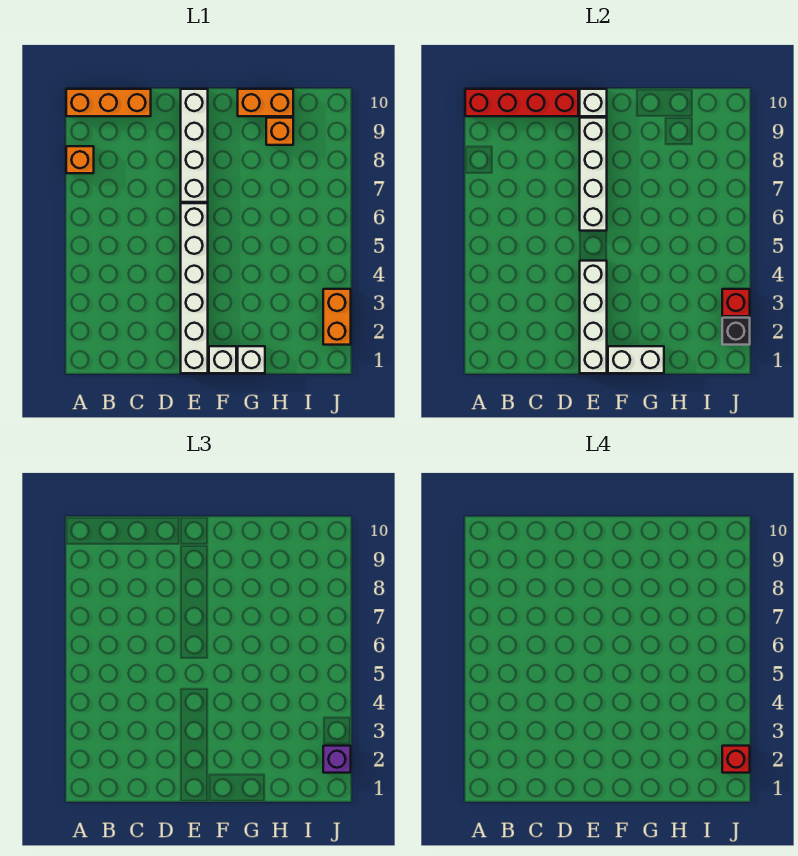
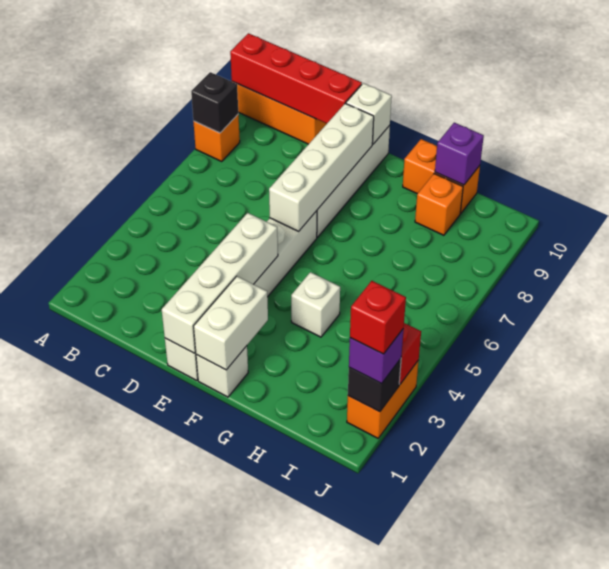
none -> black brick A8 level 2
white brick F1:G1 level 2 -> white brick F1:F2 level 2
white brick G1 level 1 -> white brick G4 level 1
none -> purple brick H10 level 2

